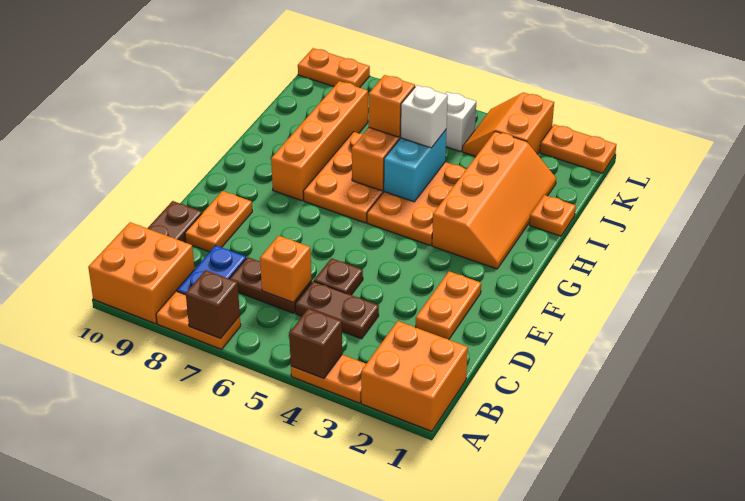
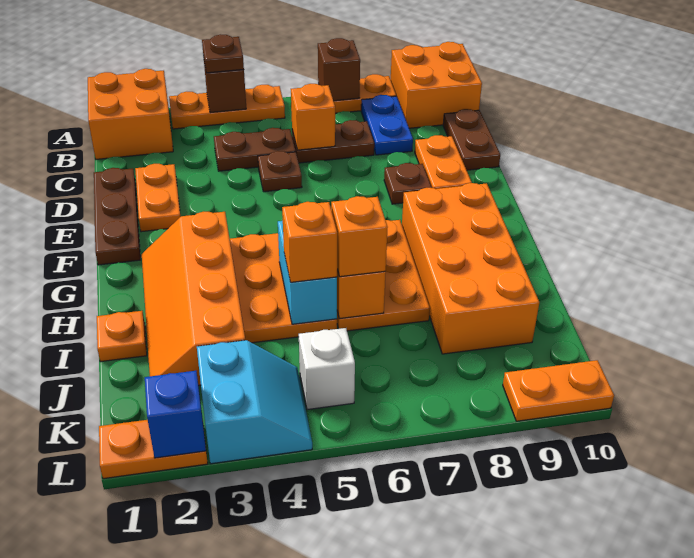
orange plate A3:A4 level 1 -> orange plate A3:A5 level 1
none -> brown plate A4 level 3
none -> brown plate D1:F1 level 1
none -> brown plate E8 level 1
orange brick G8:J8 level 1 -> orange brick G8:J9 level 1
white brick I5 level 3 -> orange brick I5 level 3
orange slope K3:L4 level 1 top 3 -> cyan slope K3:L4 level 1 top 3
none -> blue brick L2 level 2

